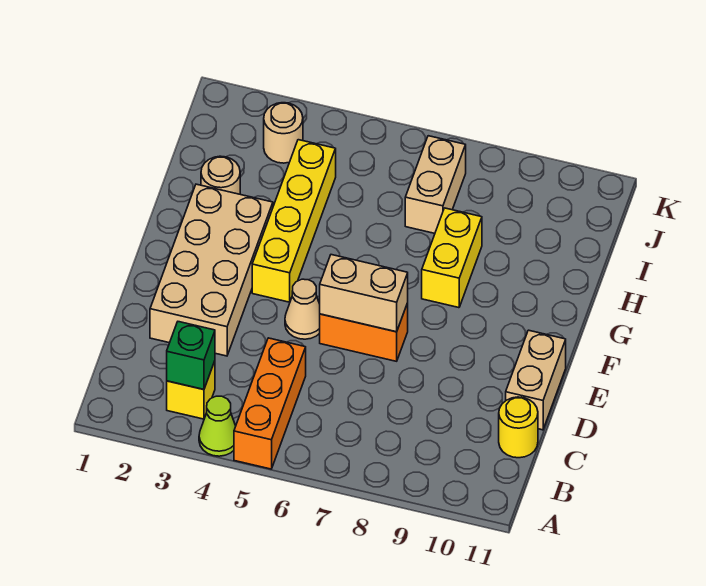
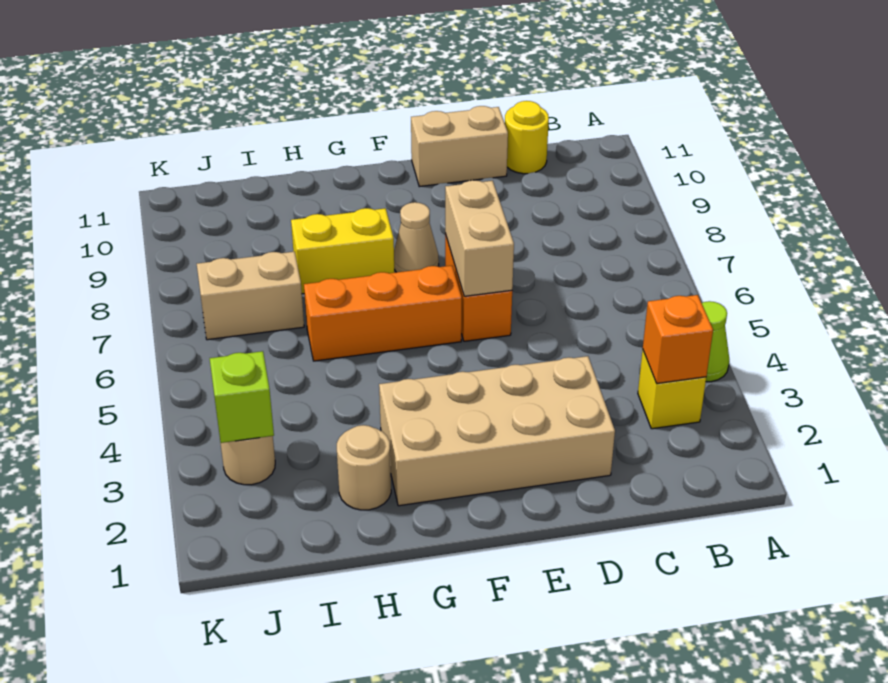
orange brick A5:C5 level 1 -> orange brick F6:H6 level 1
green brick B3 level 2 -> orange brick B3 level 2
tan cone E5 level 1 -> tan cone F8 level 1
yellow brick F4:I4 level 1 -> none
none -> lime brick J3 level 2

